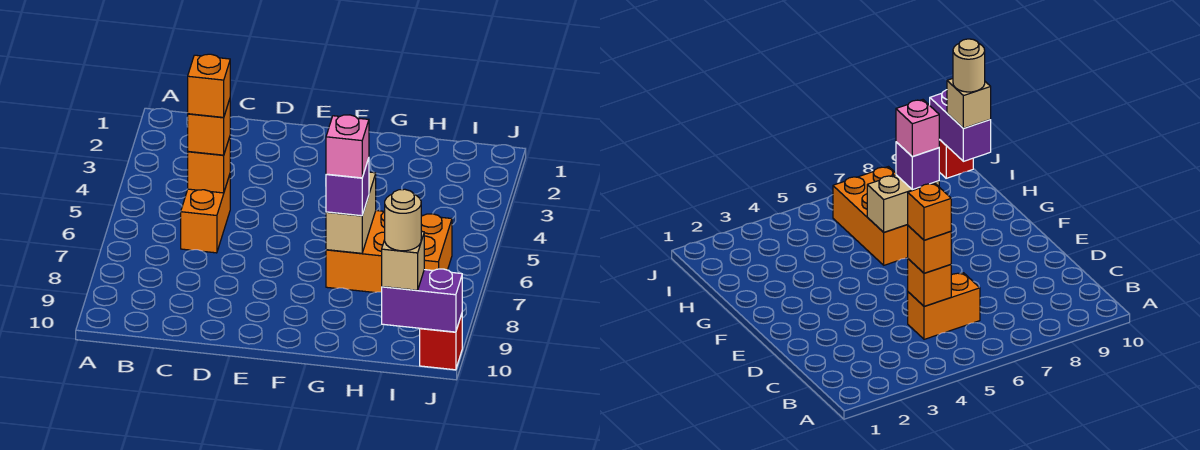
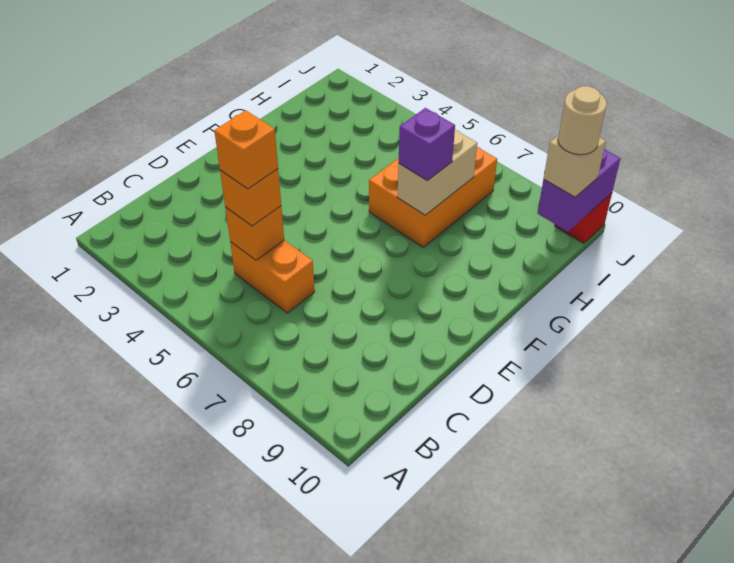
tan brick G6:G7 level 2 -> tan brick G7:H7 level 2
pink brick G7 level 4 -> none

